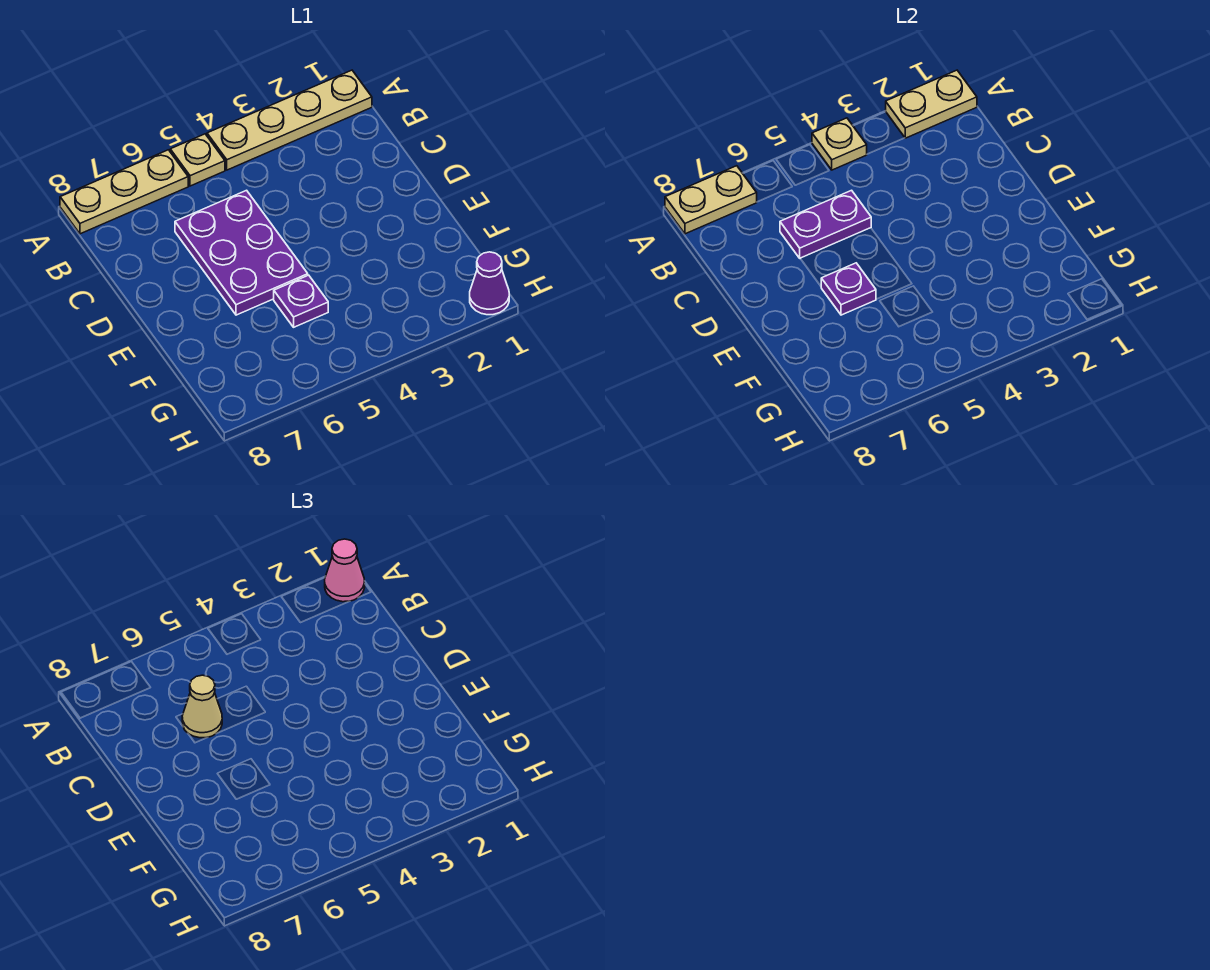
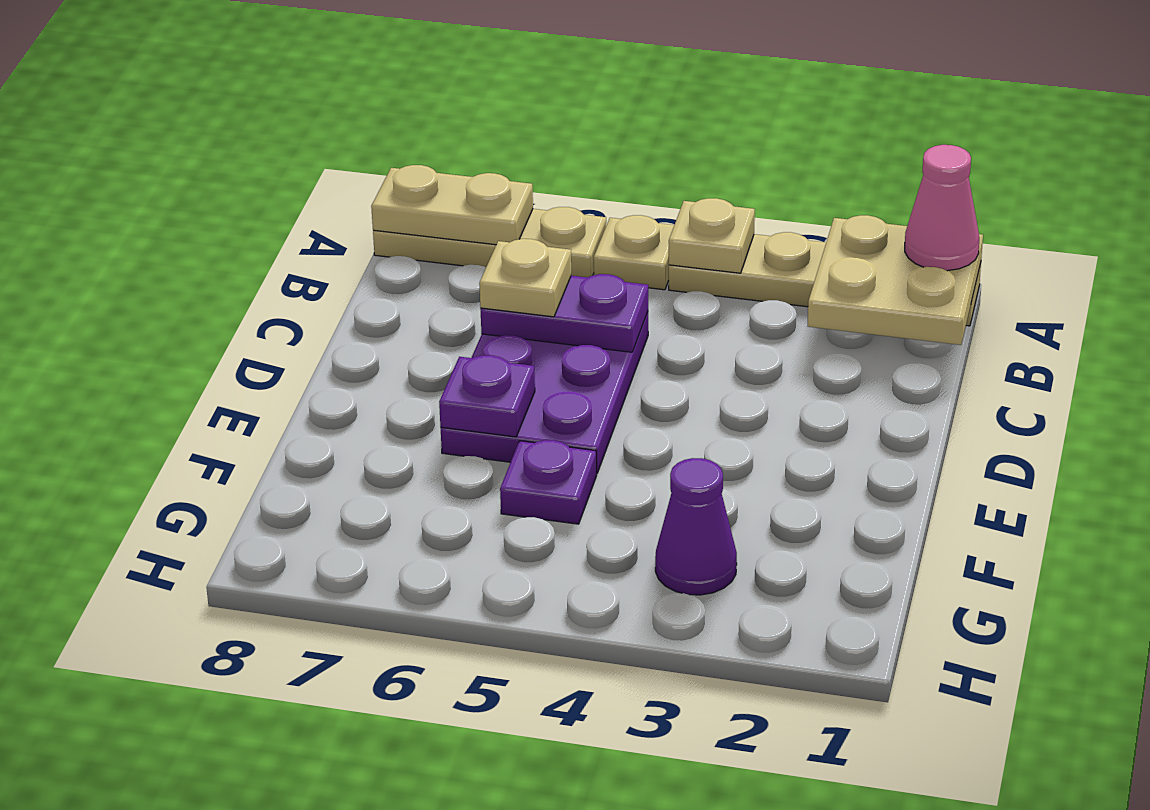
tan plate A1:A2 level 2 -> tan plate A1:B2 level 2
tan cone C6 level 3 -> tan plate C6 level 3
purple cone H1 level 1 -> purple cone G3 level 1

